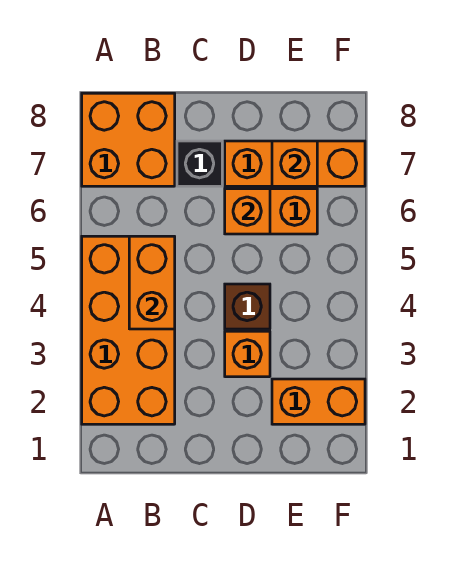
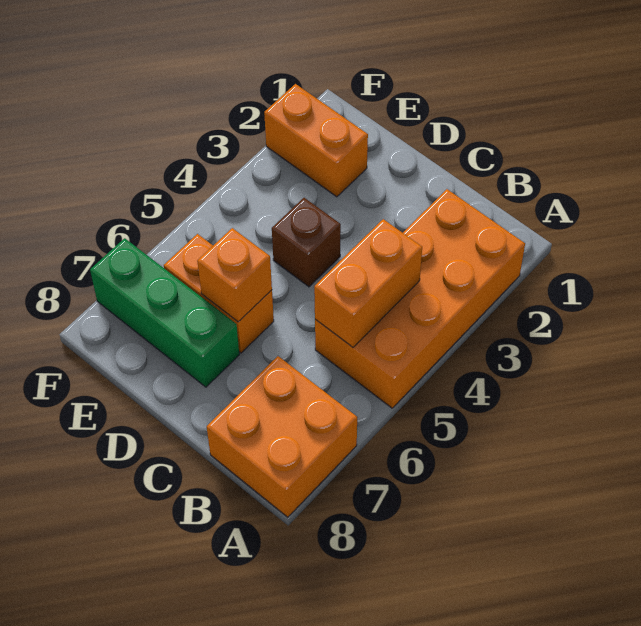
black brick C7 level 1 -> none
orange brick D3 level 1 -> none
orange brick D7:F7 level 1 -> green brick D7:F7 level 1
orange brick E7 level 2 -> none

